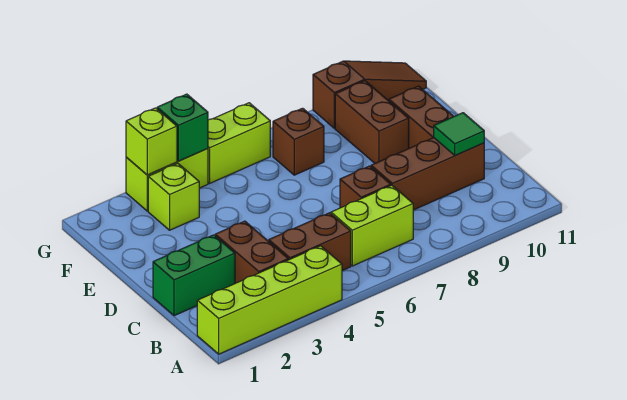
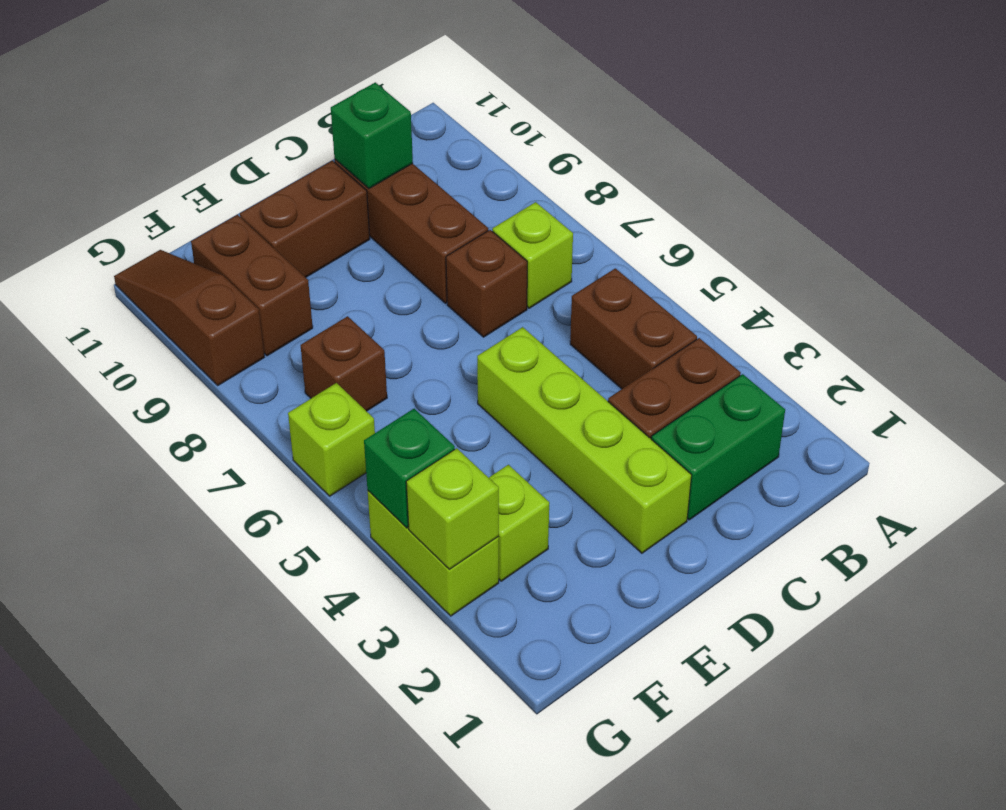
lime brick A1:A4 level 1 -> lime brick D2:D5 level 1
lime brick B6:B7 level 1 -> lime brick B7 level 1
green brick C1:C2 level 1 -> green brick B2:C2 level 1
green tile C10 level 2 -> green brick C10 level 2
brown brick E9:F9 level 1 -> brown brick F9:F10 level 1
lime brick G5:G6 level 1 -> lime brick G6 level 1

